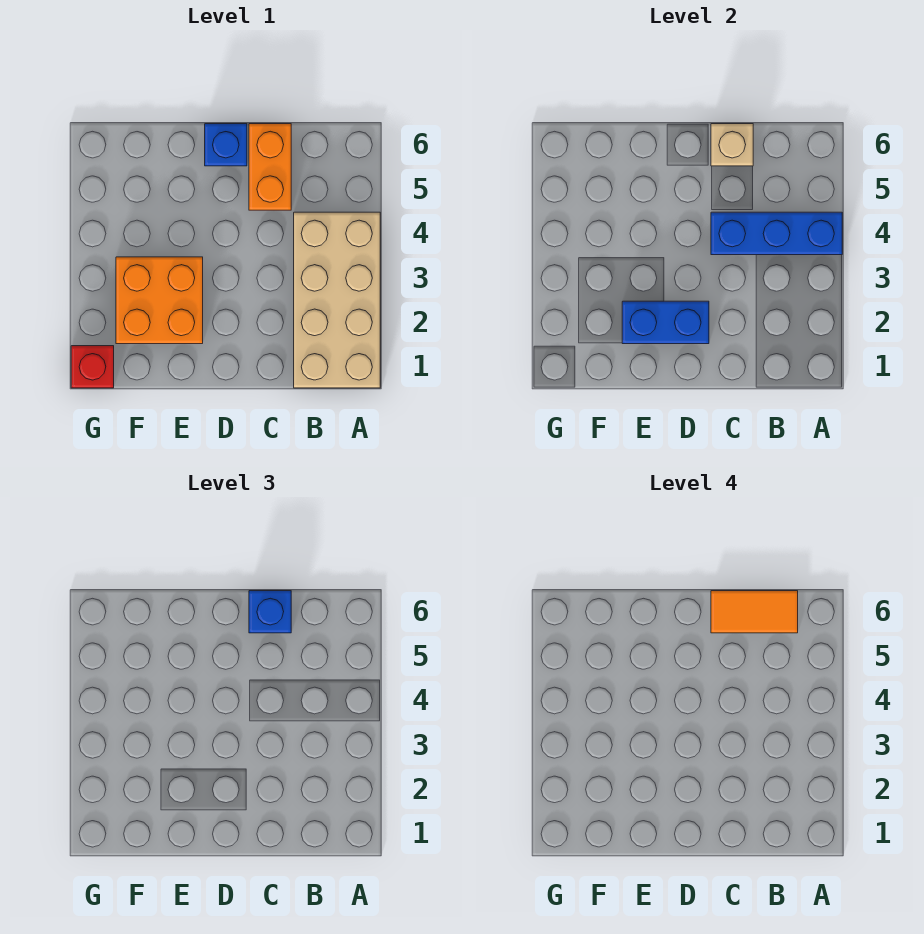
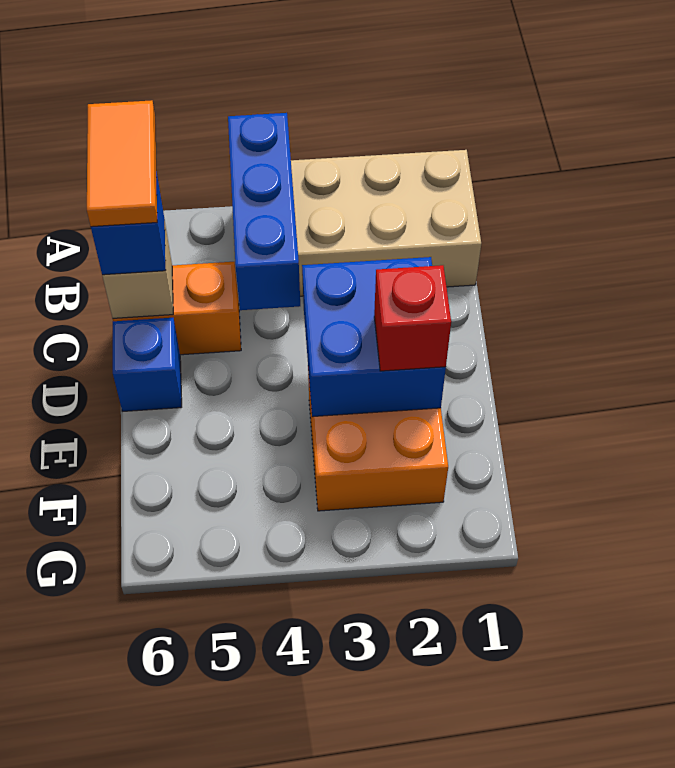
blue brick D2:E2 level 2 -> blue brick D2:E3 level 2
red brick G1 level 1 -> red brick E2 level 3

